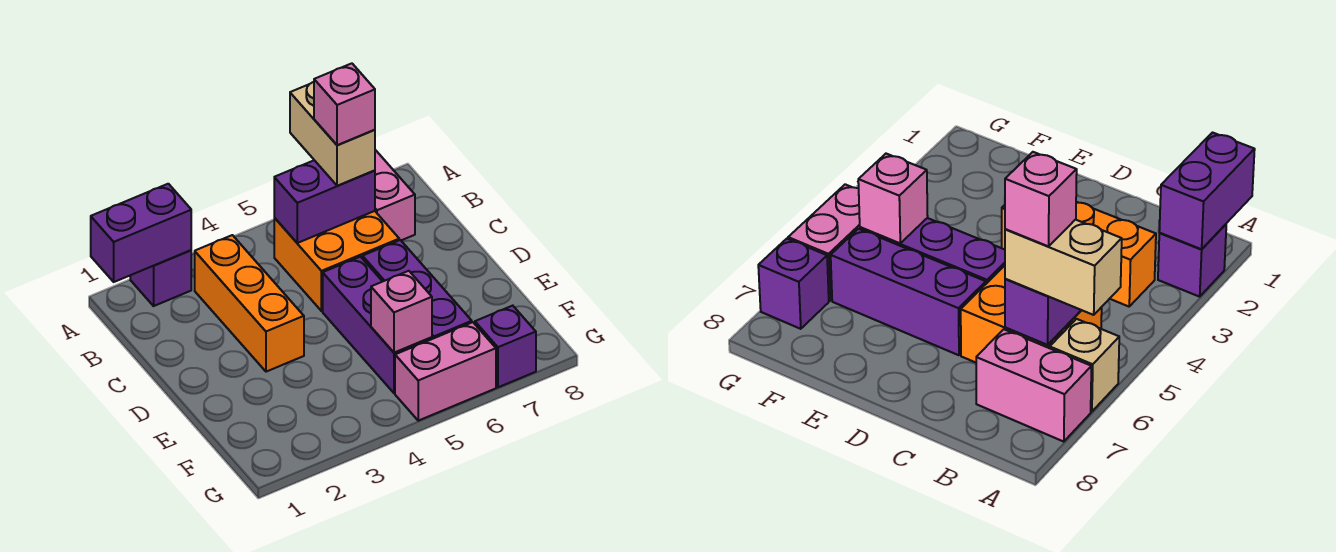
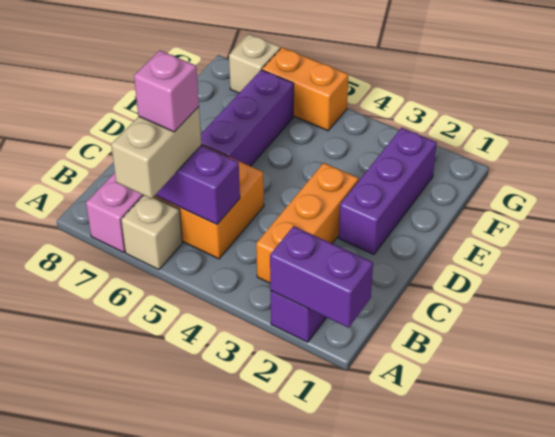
purple brick D5:F5 level 1 -> purple brick D2:F2 level 1
pink brick F5 level 2 -> none
pink brick G5:G6 level 1 -> orange brick G5:G6 level 1
purple brick G7 level 1 -> tan brick G7 level 1

